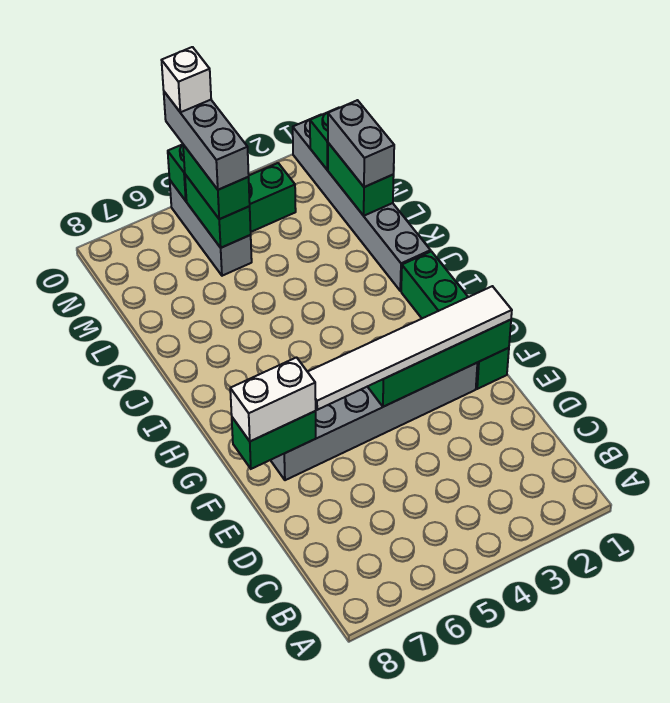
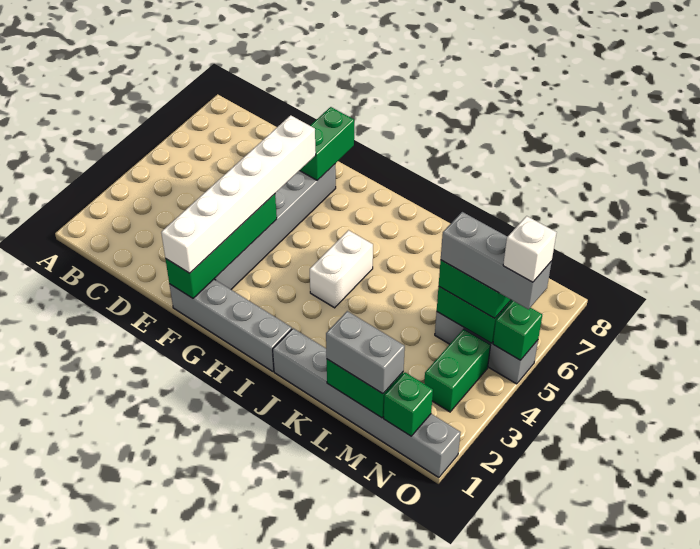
green brick F1:I1 level 1 -> grey brick F1:I1 level 1
white tile F1:F6 level 3 -> white brick F1:F6 level 3
white brick F7:F8 level 3 -> white brick I4:I5 level 1

